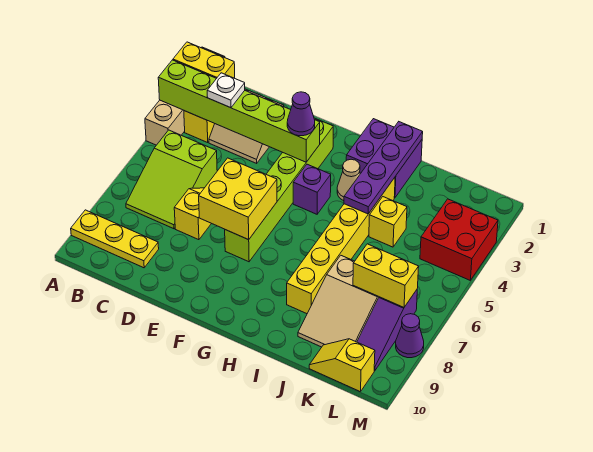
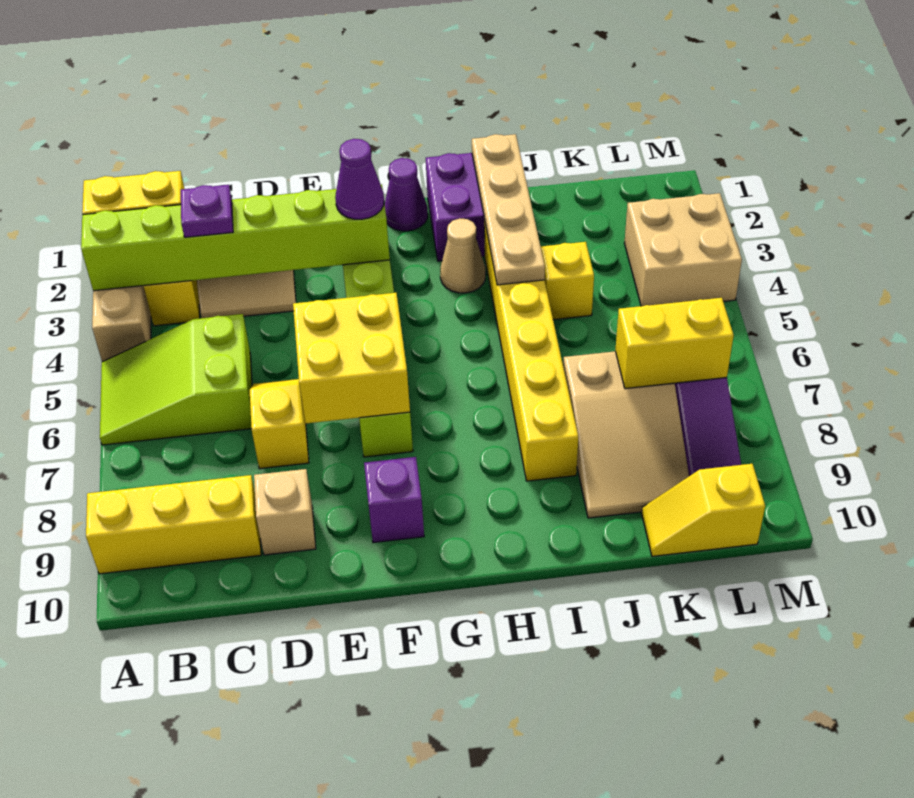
yellow plate A9:C9 level 1 -> yellow brick A9:C9 level 1
lime slope B5:C7 level 1 top 5 -> lime slope A5:C6 level 1 top C
white plate C3 level 3 -> purple plate C3 level 3
none -> tan brick D9 level 1
purple brick G4 level 1 -> purple brick F9 level 1
purple plate I1:I4 level 2 -> tan plate I1:I4 level 2
red brick L3:M4 level 1 -> tan brick L3:M4 level 1
purple cone M8 level 1 -> purple cone G1 level 1

